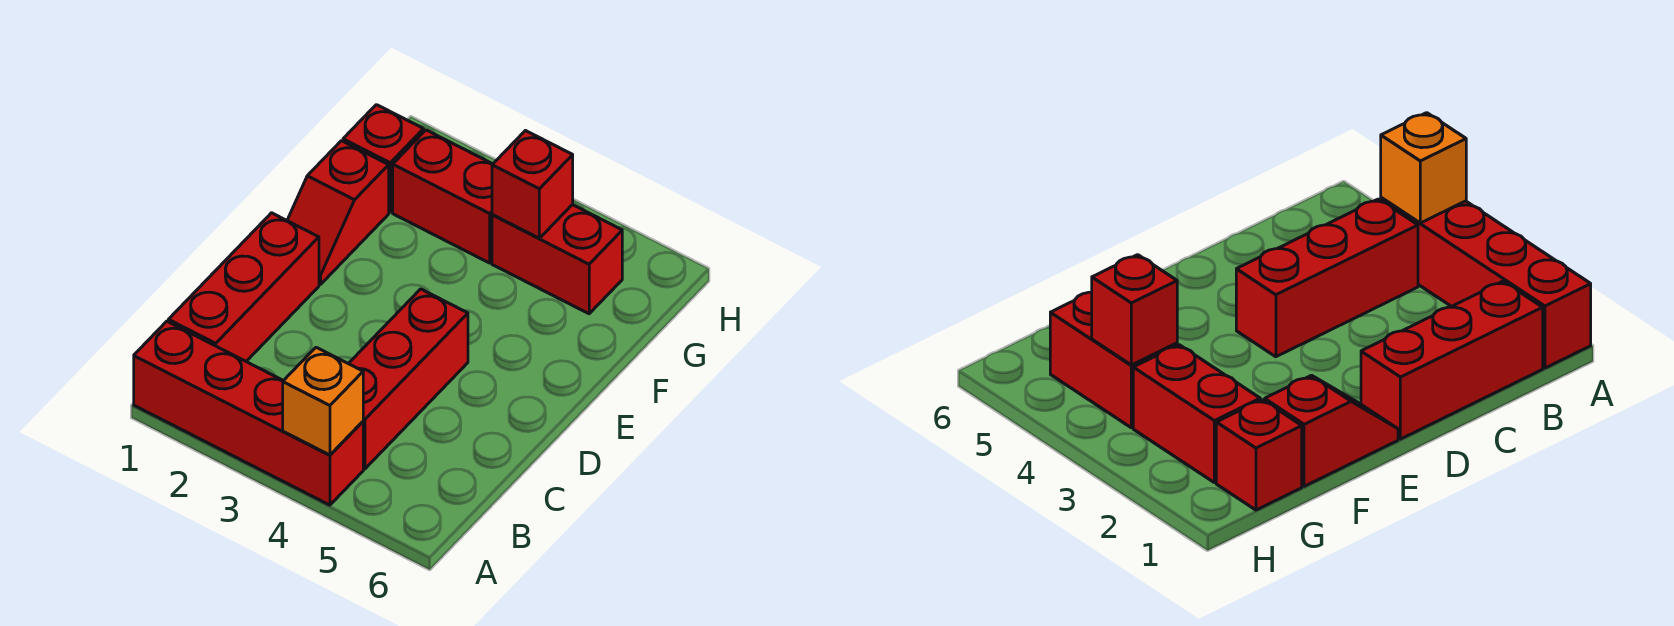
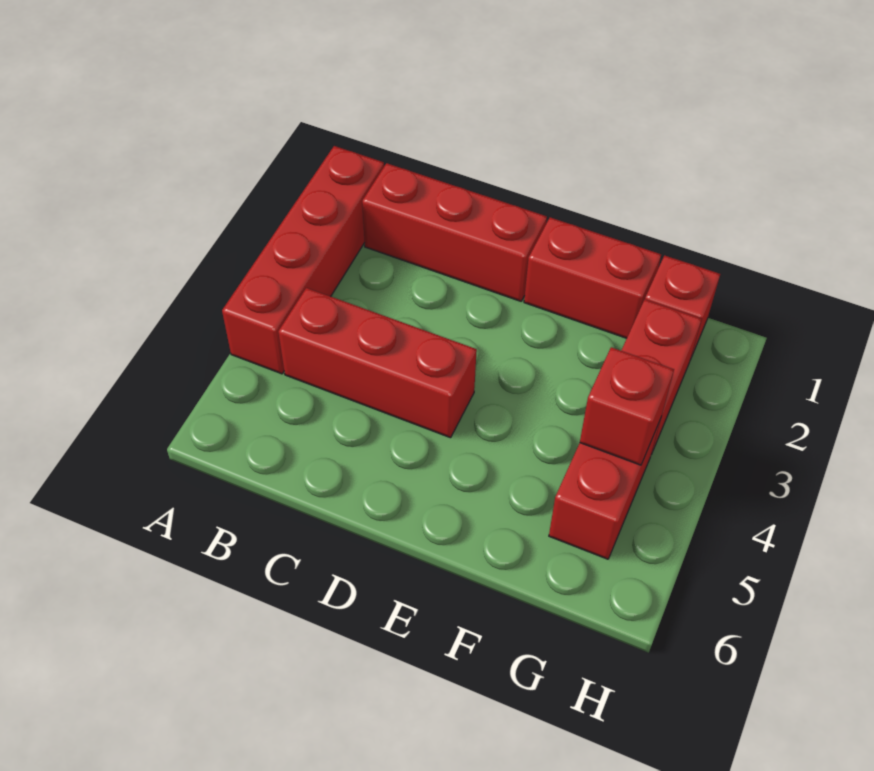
orange brick A4 level 2 -> none
red slope E1:F1 level 1 top F -> red brick E1:F1 level 1

